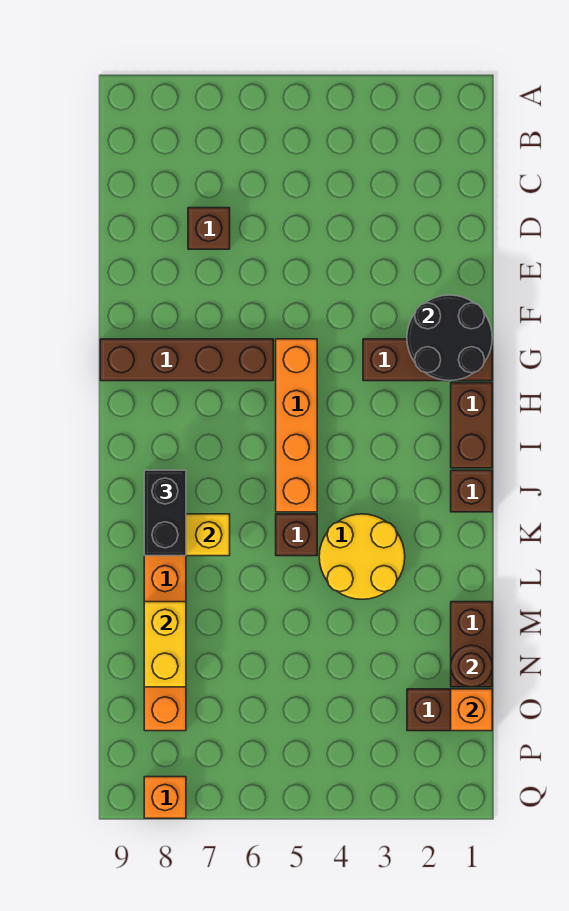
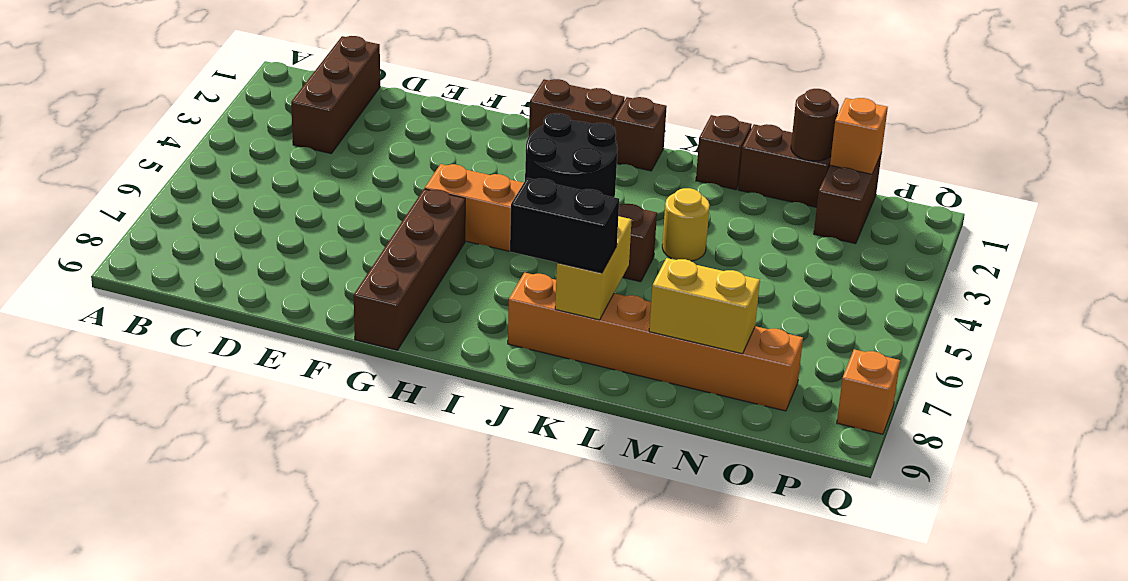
brown brick D7 level 1 -> brown brick L1 level 1
black round brick F1:G2 level 2 -> black round brick I4:J5 level 2
brown brick G1:G3 level 1 -> brown brick C1:C3 level 1
yellow round brick K3:L4 level 1 -> yellow round brick L4 level 1

